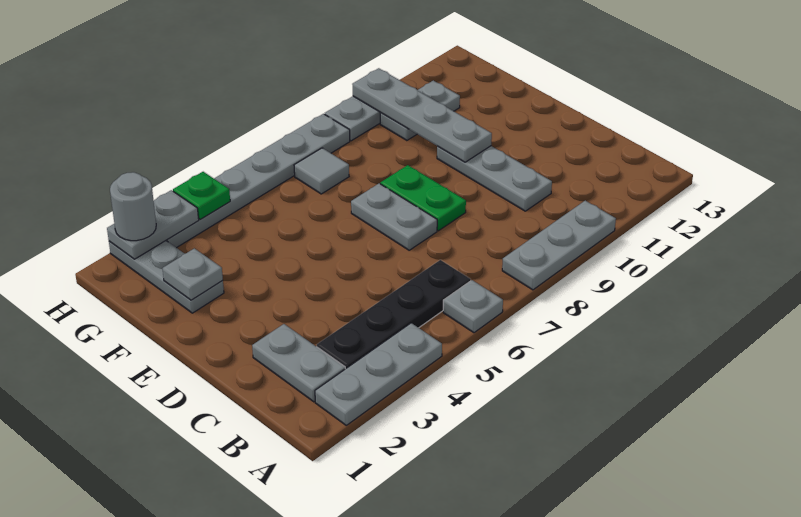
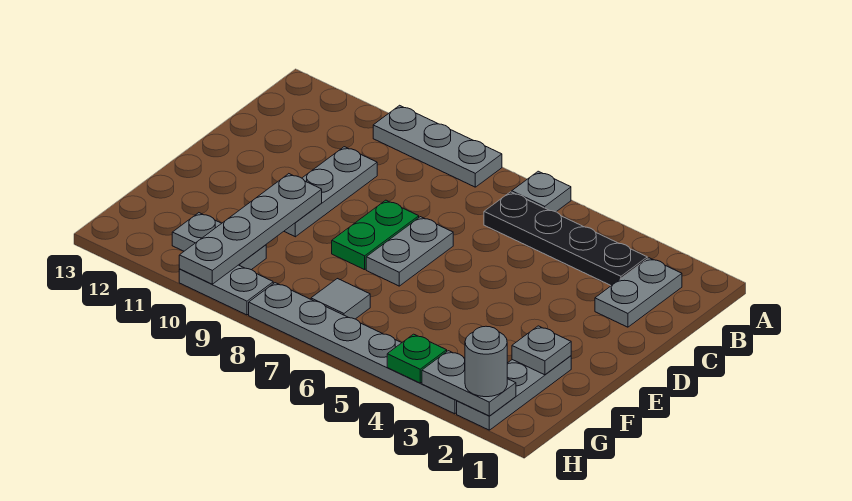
grey plate A2:A4 level 1 -> none

